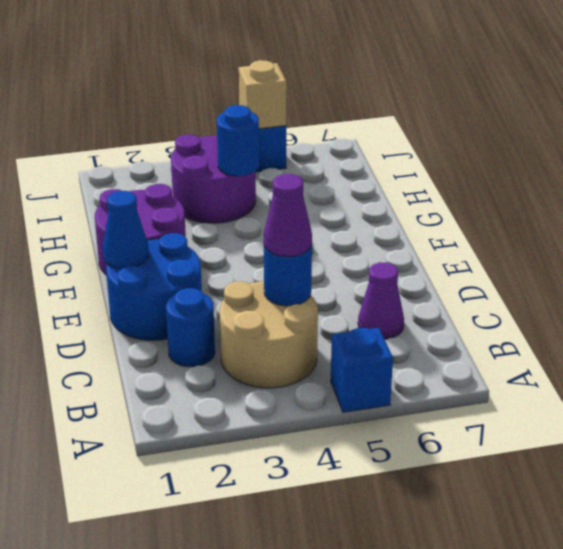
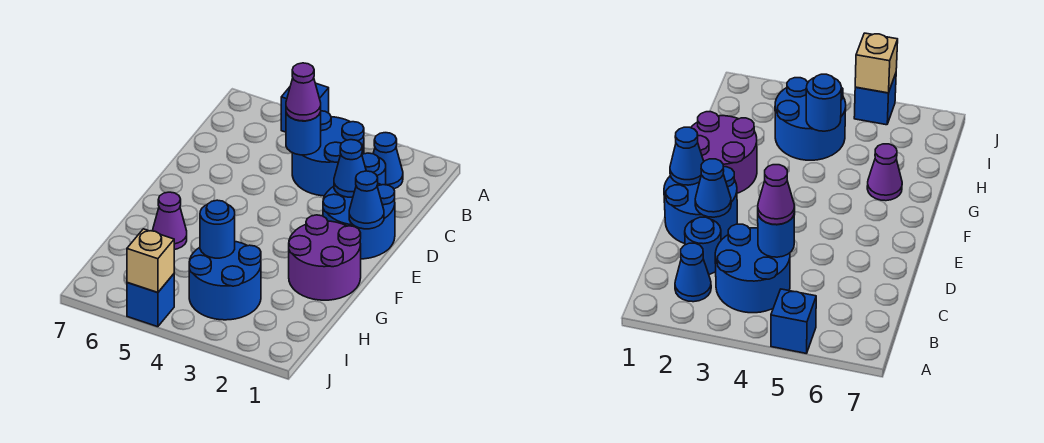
none -> blue cone B2 level 1
tan round brick B3:C4 level 1 -> blue round brick B3:C4 level 1
purple cone C6 level 1 -> purple cone G6 level 1
none -> blue cone D2 level 2
purple round brick H3:I4 level 1 -> blue round brick H3:I4 level 1

